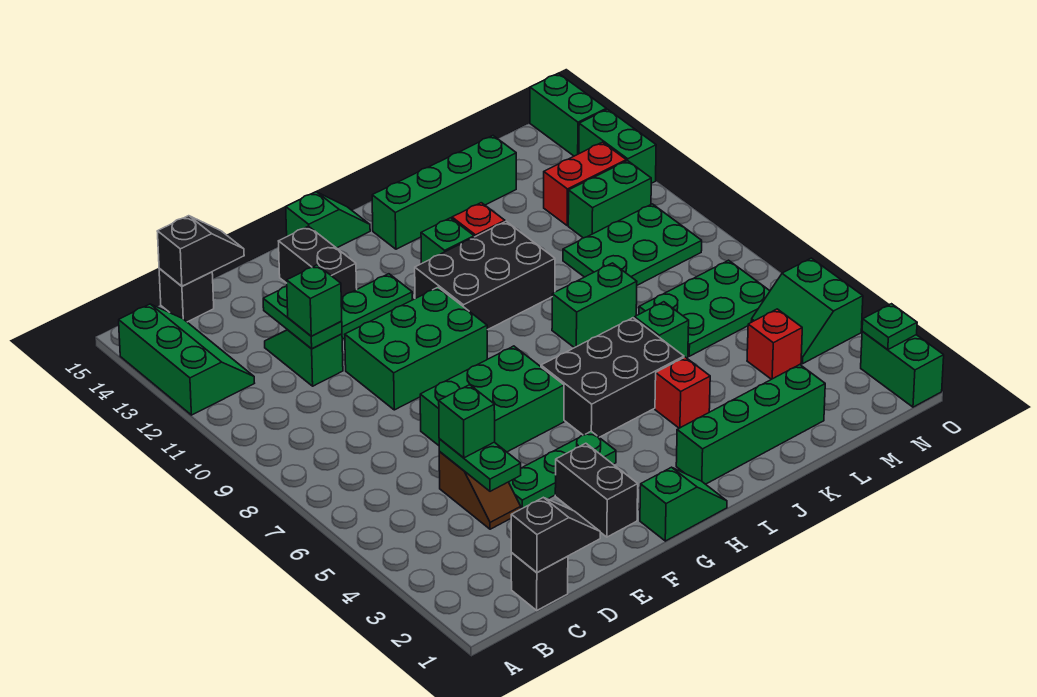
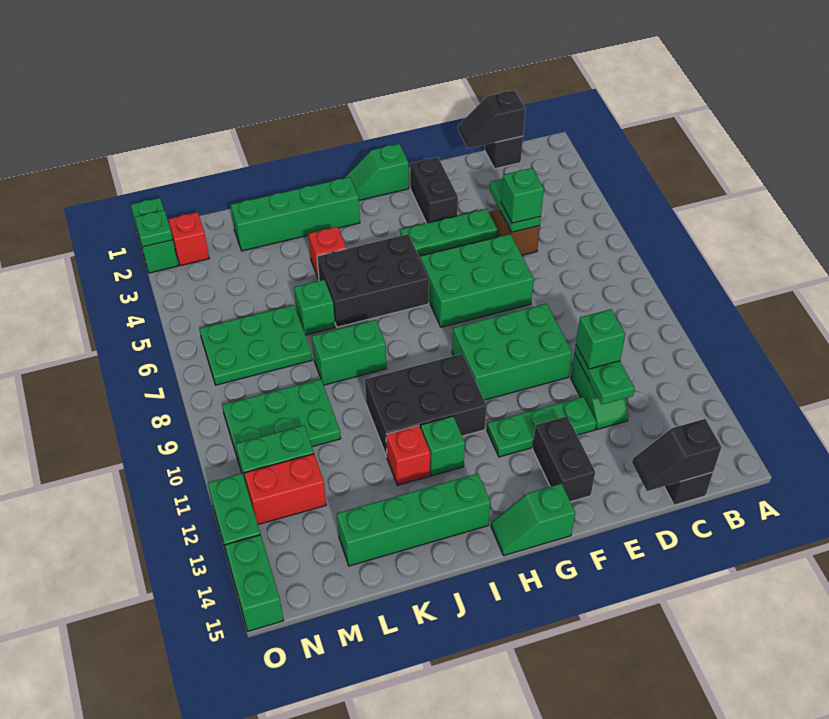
green slope A12:B14 level 1 top A -> none
red brick M4 level 1 -> red brick N2 level 1
green slope N4:O5 level 1 top O -> none

